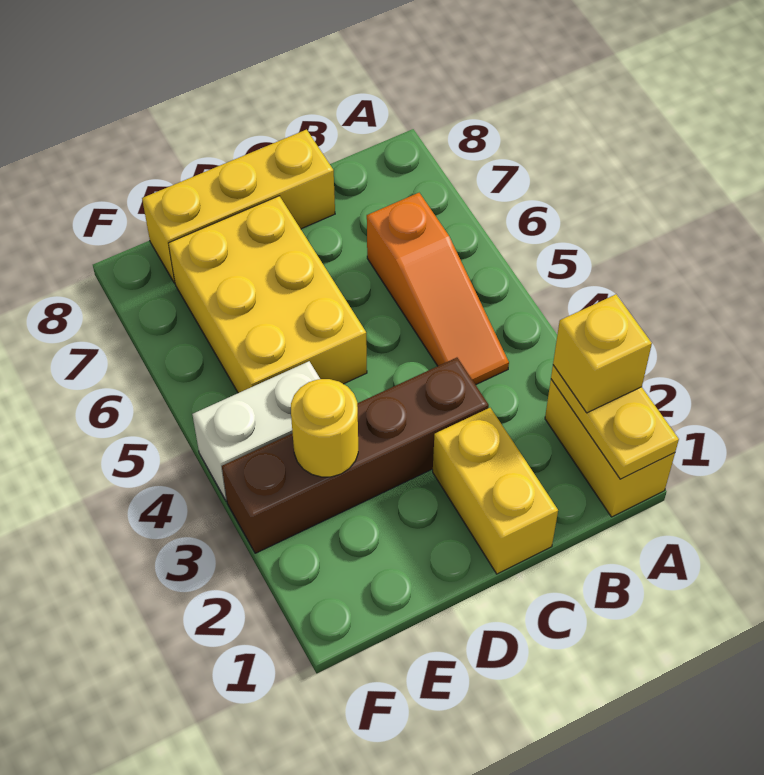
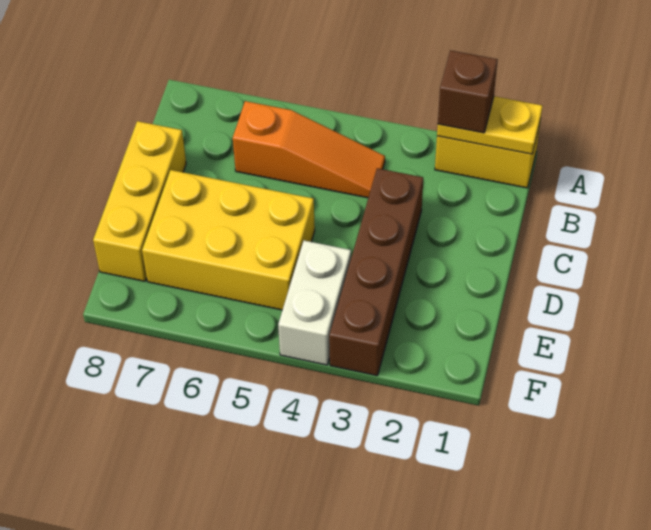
yellow brick A2 level 3 -> brown brick A2 level 3
yellow brick C1:C2 level 1 -> none
yellow round brick E3 level 2 -> none

